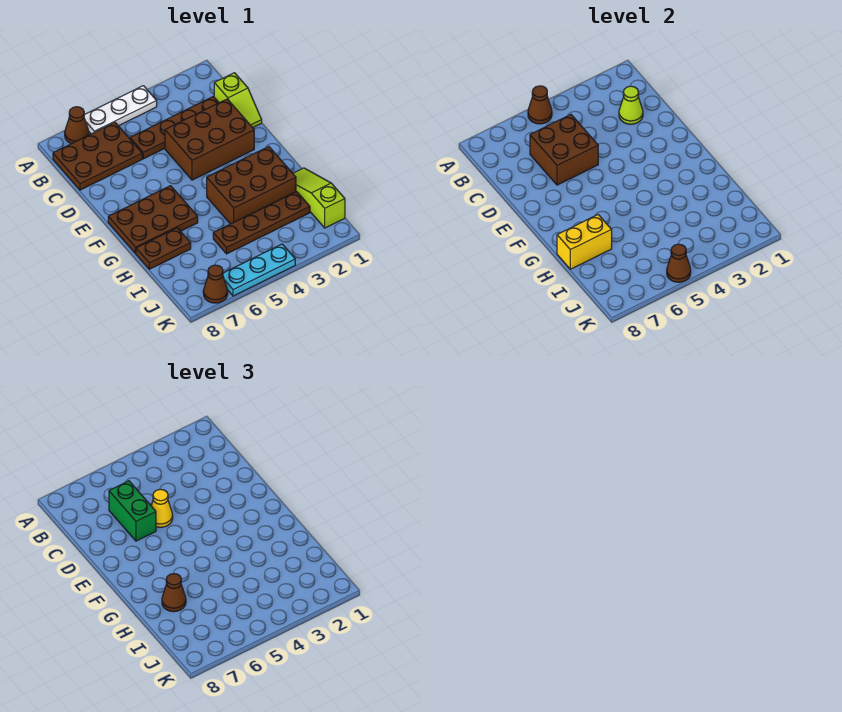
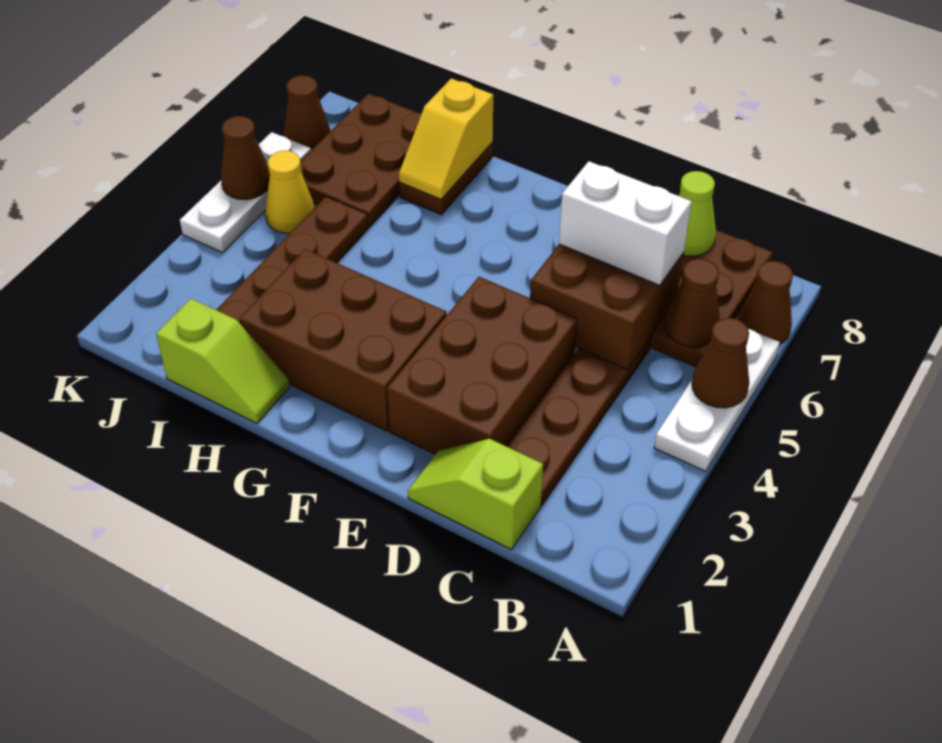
lime cone C2 level 2 -> lime cone C8 level 2
green brick C6:D6 level 3 -> white brick C6:D6 level 3
yellow cone D5 level 3 -> yellow cone J5 level 1
brown plate F6:G8 level 1 -> brown plate I6:J8 level 1
brown brick G2:H4 level 1 -> brown brick F2:H3 level 1
lime slope H1:J1 level 1 top J -> lime slope H1:I1 level 1 top I
yellow brick H7:H8 level 2 -> yellow slope H7:H8 level 2 top 8
brown cone H7 level 3 -> brown cone B6 level 2
cyan plate K4:K6 level 1 -> white plate K4:K6 level 1

